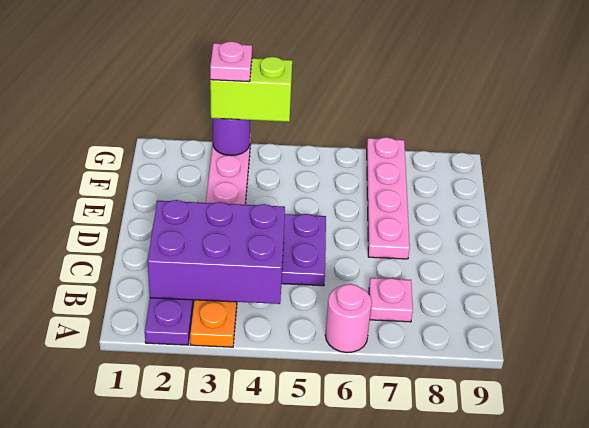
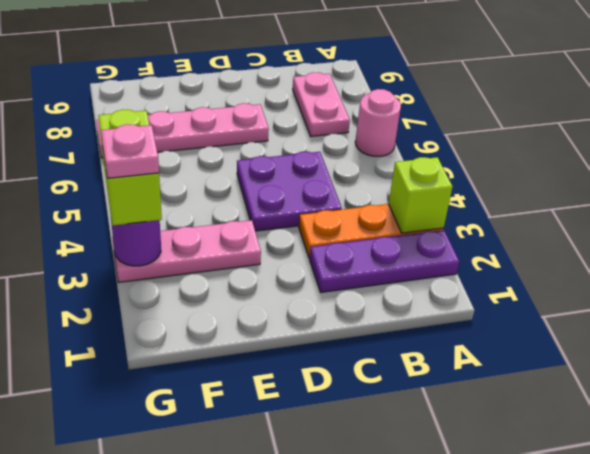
none -> lime brick A3 level 2
purple brick B2:C4 level 2 -> none
pink plate B7 level 1 -> pink plate B7:B8 level 1

